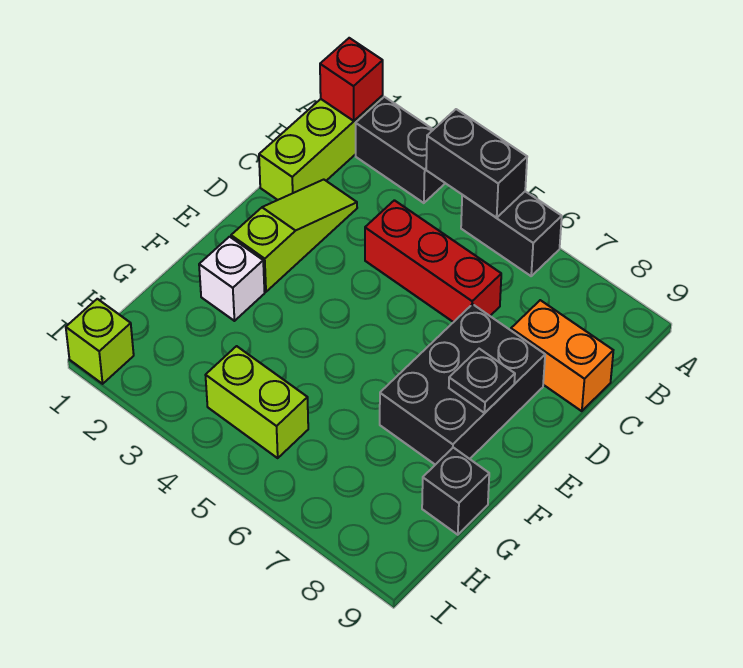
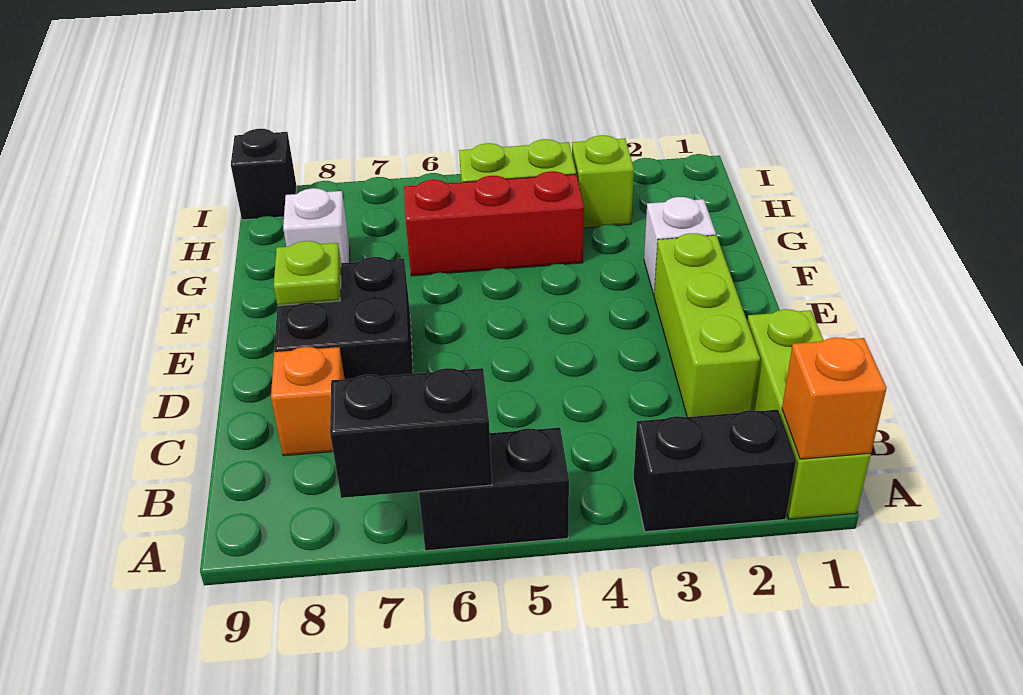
red brick A1 level 2 -> orange brick A1 level 2
black brick A4:A5 level 2 -> black brick A6:A7 level 2
lime slope C2:E2 level 1 top E -> lime brick C2:E2 level 1
red brick C4:C6 level 1 -> red brick G4:G6 level 1
orange brick C8:C9 level 1 -> orange brick C8 level 1
black brick D7:F8 level 1 -> black brick D7:E8 level 1
black plate E8 level 2 -> lime plate E8 level 2
none -> white brick G8 level 1
black brick G9 level 1 -> black brick I9 level 1
lime brick I1 level 1 -> lime brick H3 level 1

